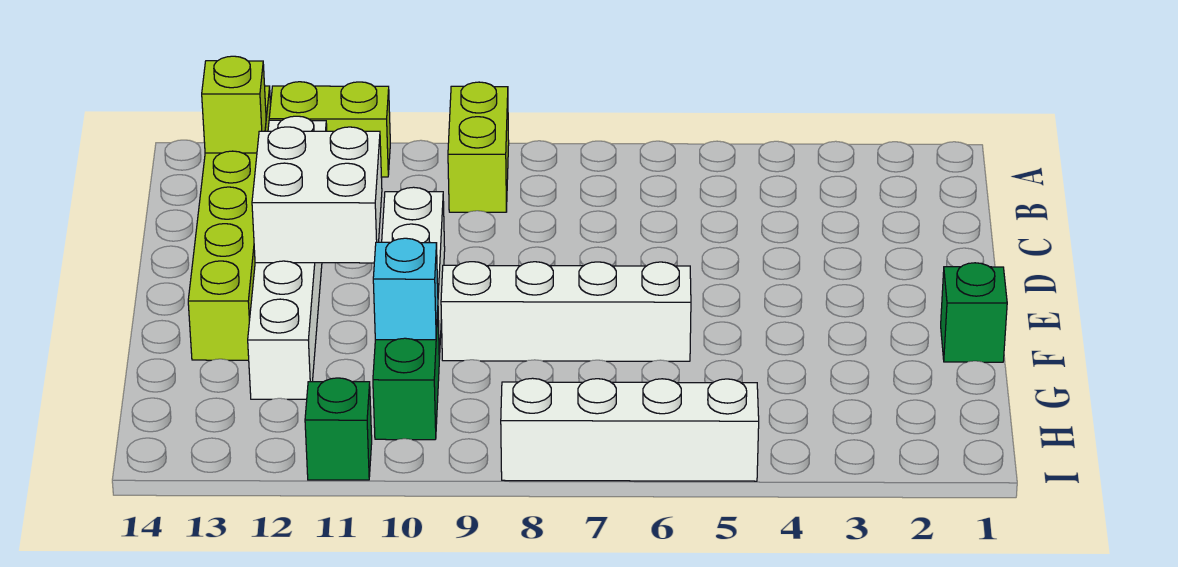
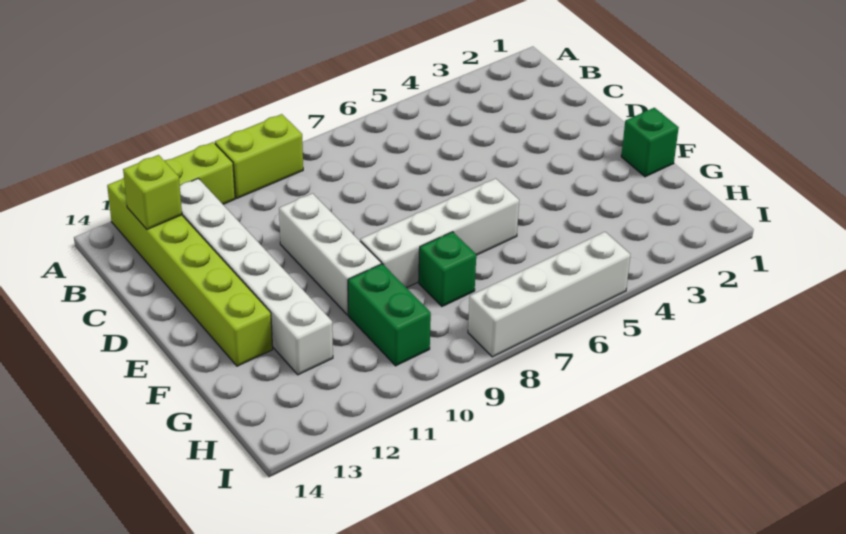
lime brick A9:B9 level 1 -> lime brick A9:A10 level 1
white brick D11:E12 level 2 -> none
cyan brick G10 level 2 -> none
green brick I11 level 1 -> green brick G8 level 1

